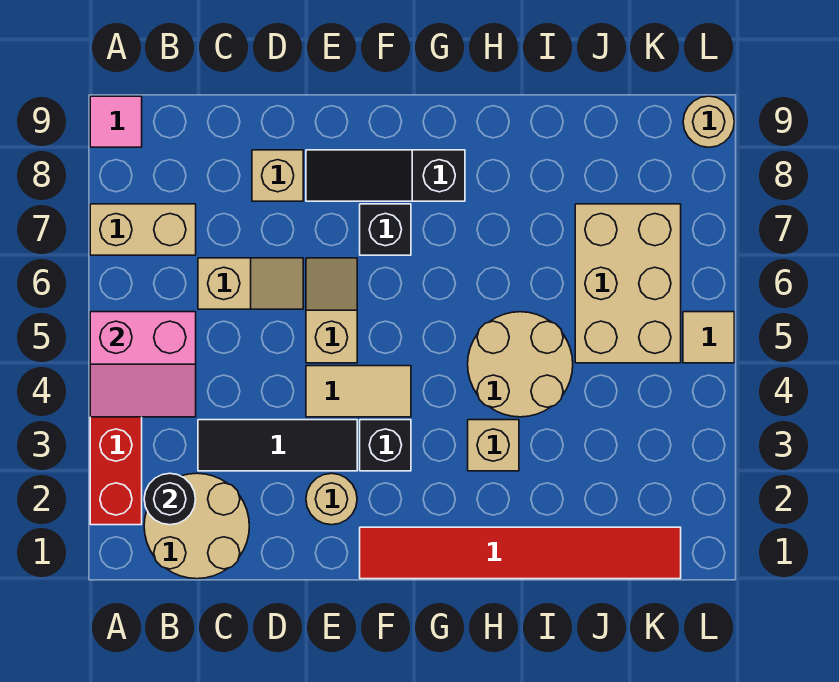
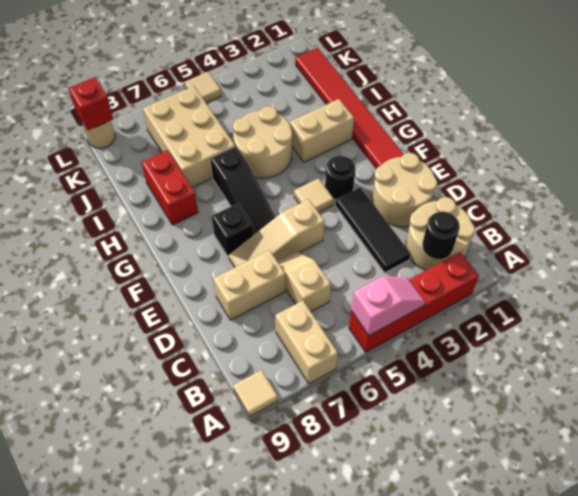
pink slope A4:B5 level 2 top 5 -> pink slope A4:A5 level 2 top 5
pink tile A9 level 1 -> tan tile A9 level 1
tan brick D8 level 1 -> tan brick D7:D8 level 1
tan round brick E2 level 1 -> tan round brick D1:E2 level 1
tan tile E4:F4 level 1 -> tan tile F4 level 1
tan slope E5:E6 level 1 top 5 -> tan slope E5:E7 level 1 top 5
black slope E8:G8 level 1 top G -> black slope F6:H6 level 1 top H
black brick F3 level 1 -> black round brick F3 level 1
tan brick H3 level 1 -> tan brick H2:H3 level 1
none -> red brick H8:I8 level 1
tan brick J5:K7 level 1 -> tan brick I6:K7 level 1
none -> red brick L9 level 2

